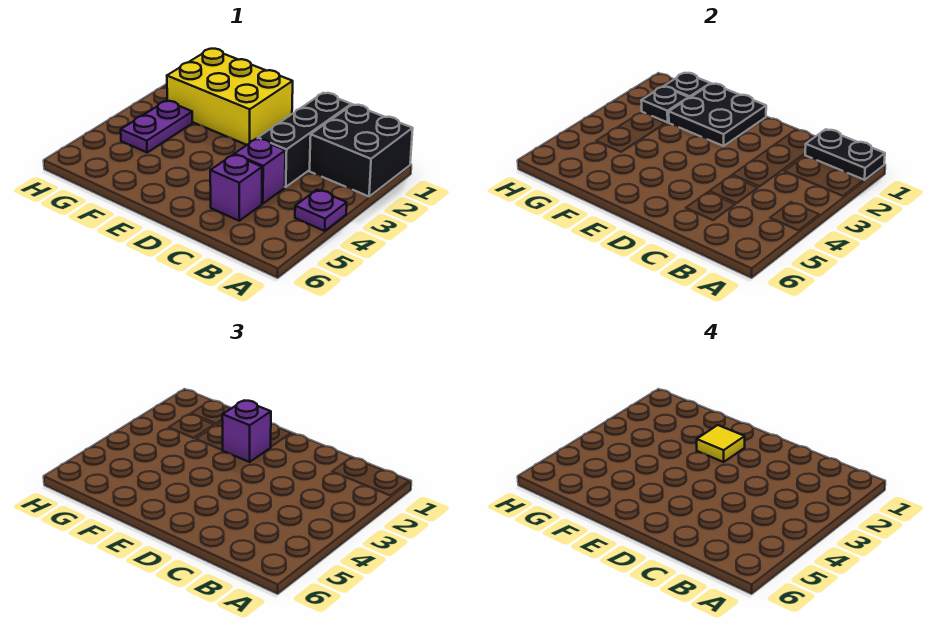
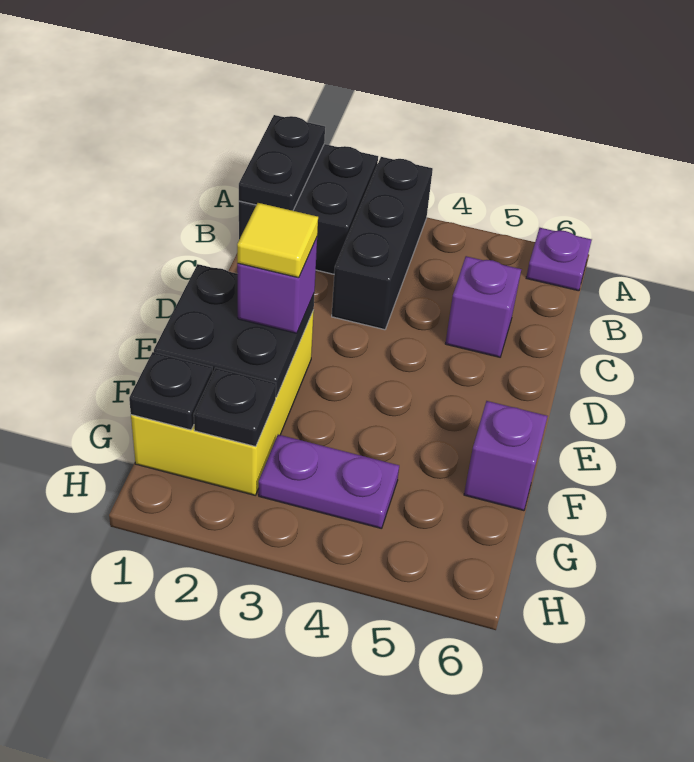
purple plate A4 level 1 -> purple plate A6 level 1
black brick C1:C3 level 1 -> black brick A3:C3 level 1
purple brick C4 level 1 -> purple brick F6 level 1

